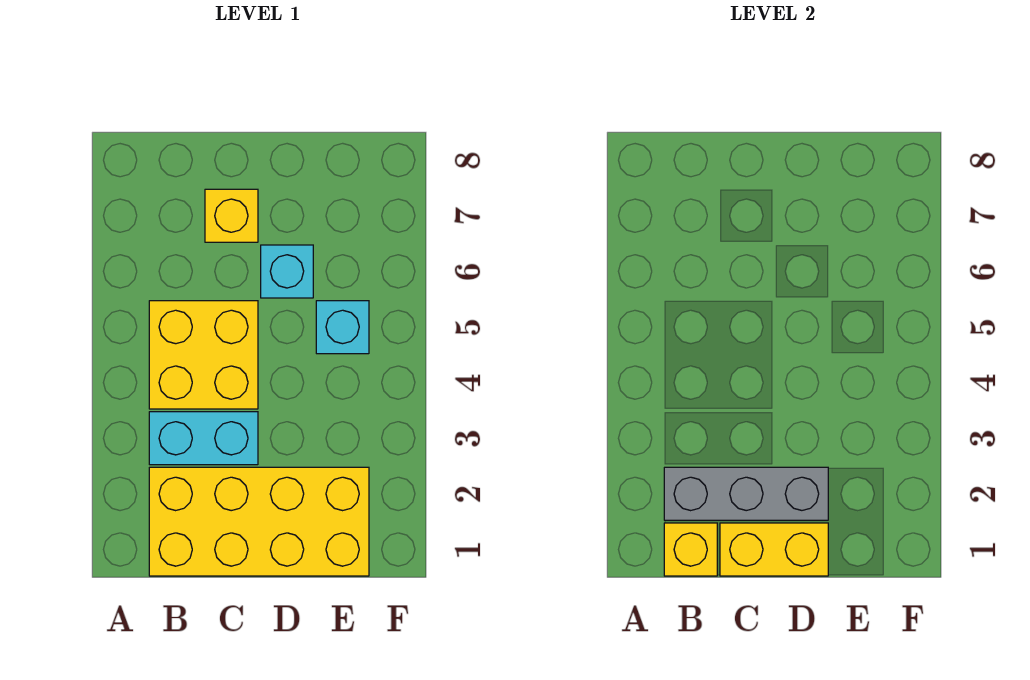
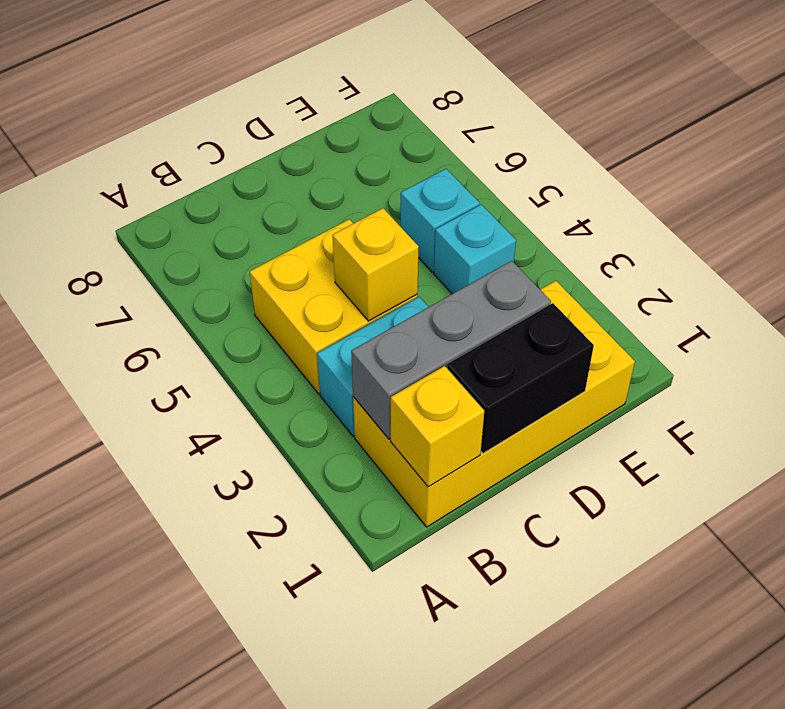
yellow brick C1:D1 level 2 -> black brick C1:D1 level 2
yellow brick C7 level 1 -> yellow brick C4 level 2
cyan brick D6 level 1 -> cyan brick E4 level 1

